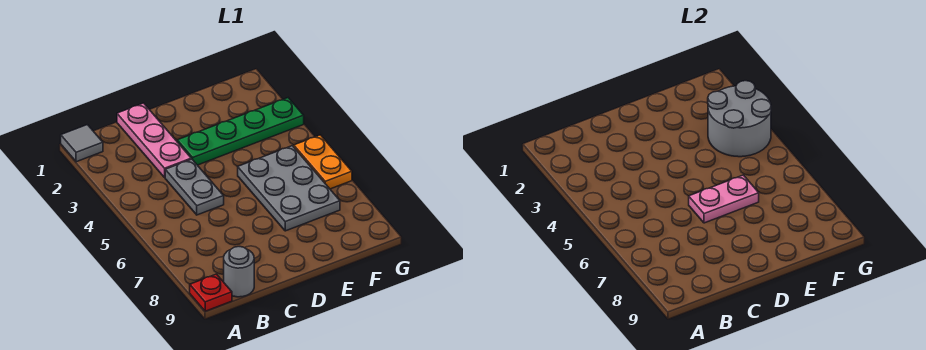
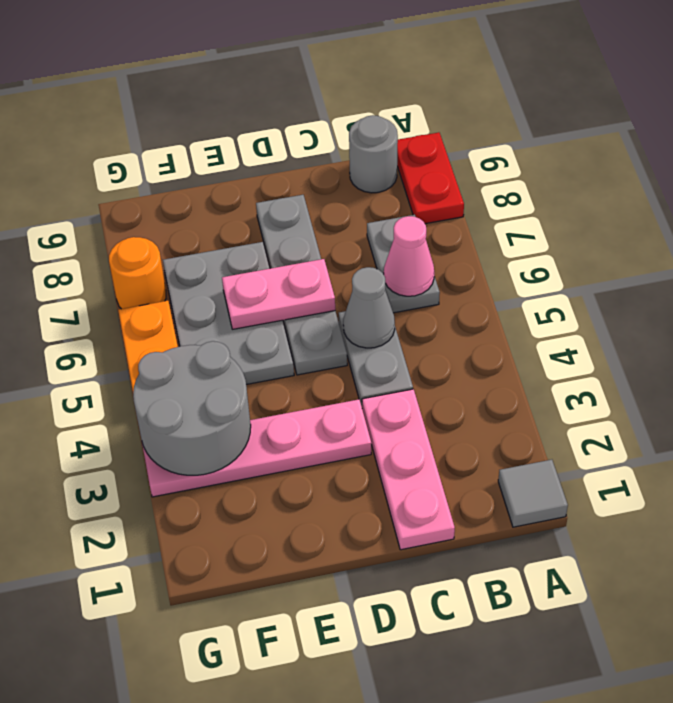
red plate A9 level 1 -> red plate A8:A9 level 1
none -> grey plate B6:B7 level 1
none -> pink cone B6 level 2
none -> grey cone C5 level 2
green plate D3:G3 level 1 -> pink plate D3:G3 level 1
none -> grey plate D5:D8 level 1
none -> orange round brick G7 level 1

